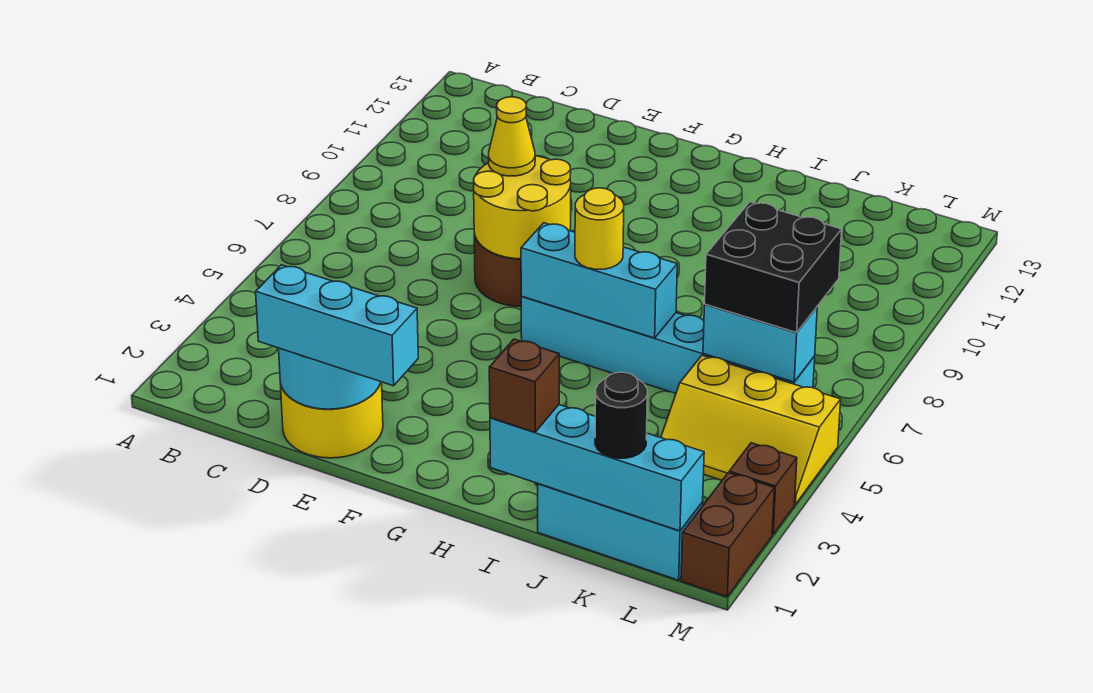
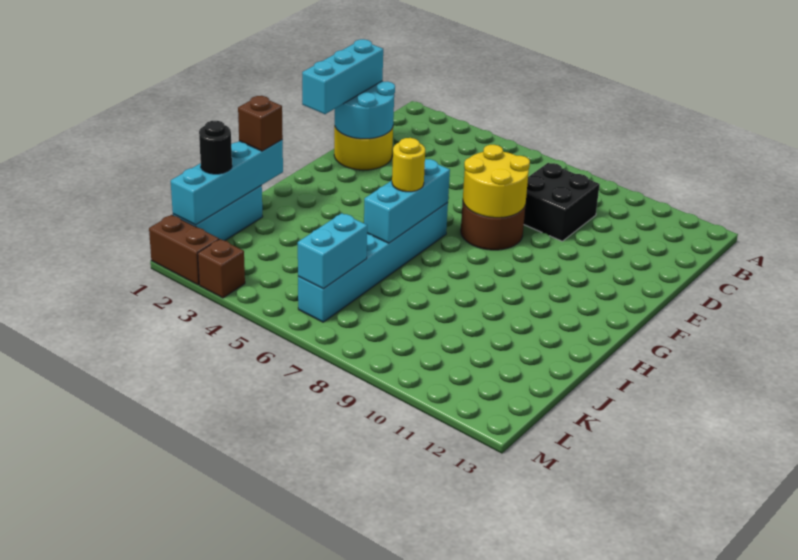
yellow cone E8 level 3 -> none
yellow slope K4:M5 level 1 top 5 -> none
black brick K6:L7 level 3 -> black brick C8:D9 level 1

